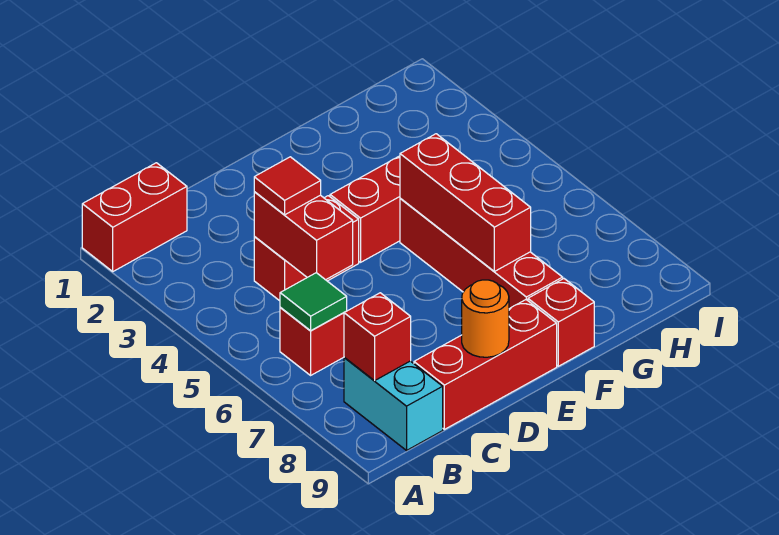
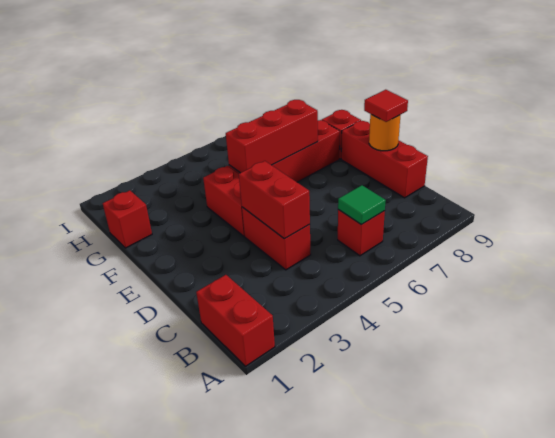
cyan brick B8:B9 level 1 -> none
red brick B8 level 2 -> red brick G1 level 1
red brick C4:C5 level 2 -> red brick C4:D4 level 2
red tile C4 level 3 -> red tile D9 level 3

